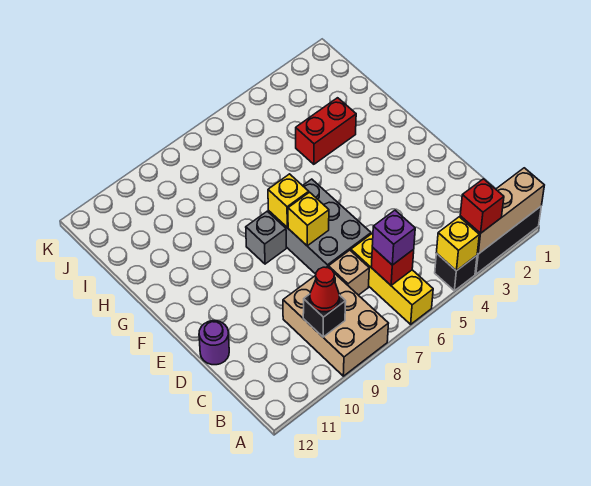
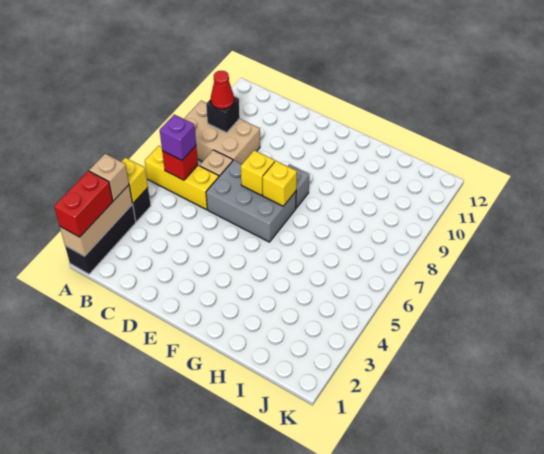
red brick A3 level 3 -> tan brick A3 level 3
purple round brick D12 level 1 -> none
red brick H3:H4 level 1 -> red brick A1:A2 level 3

